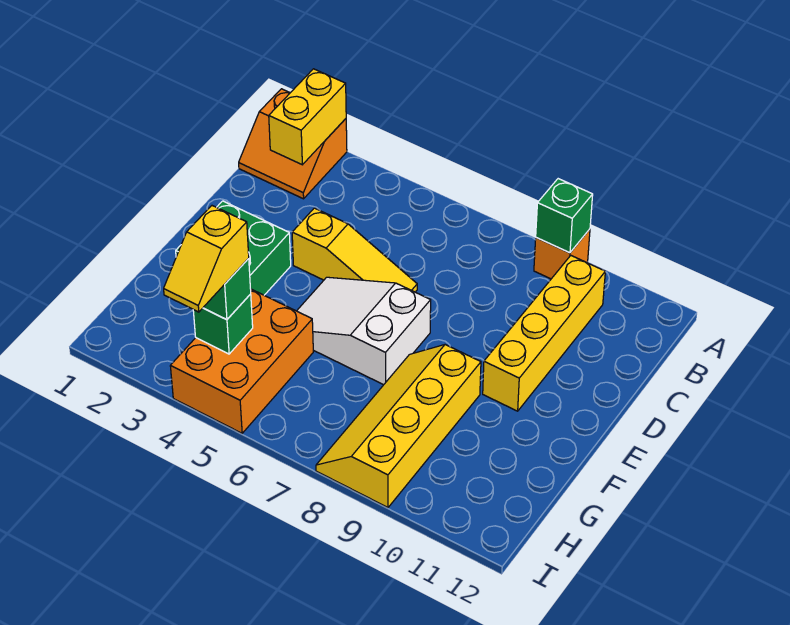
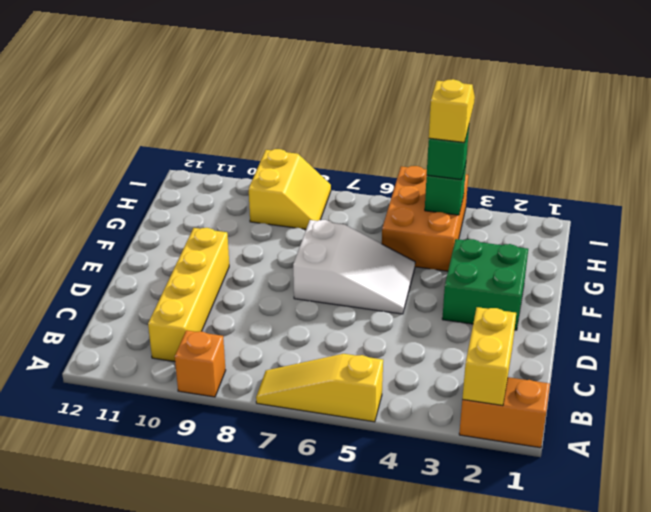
green brick A9 level 2 -> none
yellow slope D4:D6 level 1 top 4 -> yellow slope A5:A7 level 1 top 5
yellow slope F8:I9 level 1 top 9 -> yellow slope H8:I9 level 1 top 9

